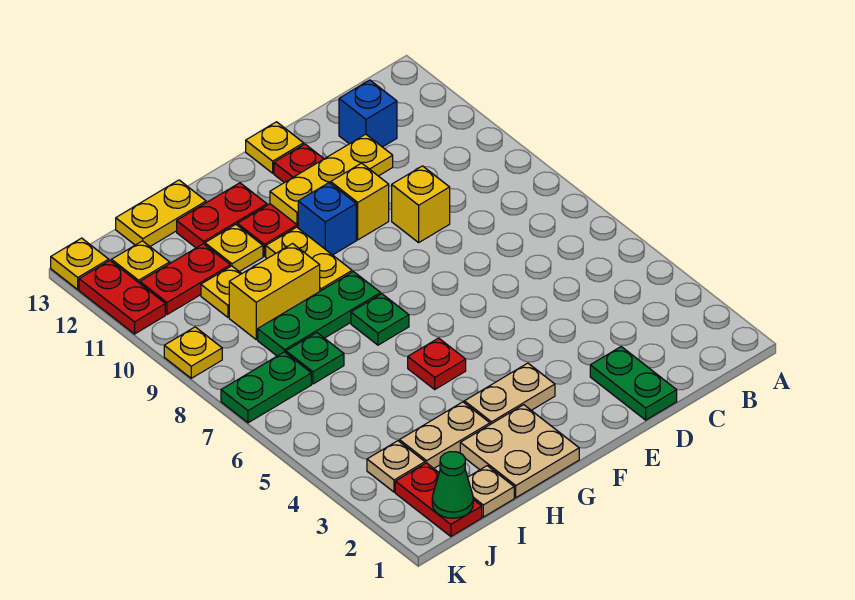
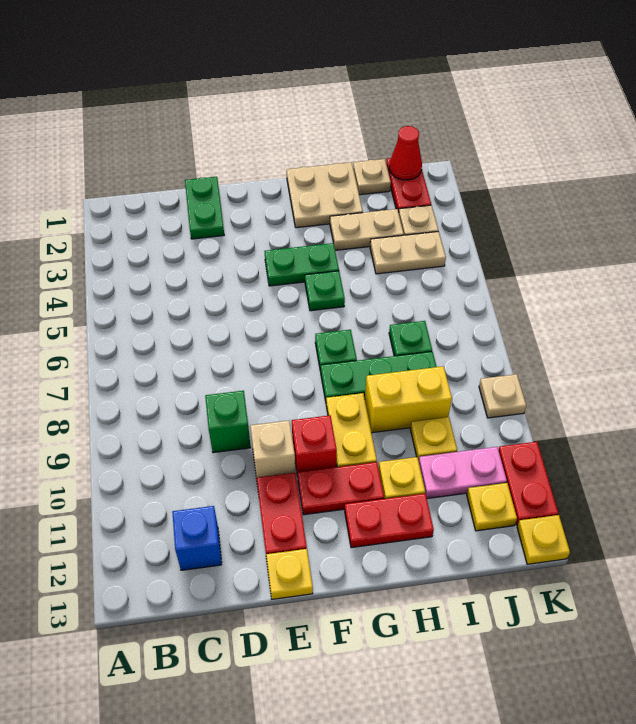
yellow brick D9 level 1 -> green brick D9 level 1
yellow plate D11:F11 level 2 -> none
yellow brick E10 level 1 -> tan brick E10 level 1
tan plate F3:G3 level 1 -> tan plate I4:J4 level 1
blue brick F10 level 1 -> red brick F10 level 1
red plate G5 level 1 -> green plate G5 level 1
yellow plate H13:I13 level 1 -> none
red plate I11:J11 level 1 -> pink plate I11:J11 level 1
green cone J1 level 2 -> red cone J1 level 2
green plate J7:K7 level 1 -> green plate F4:G4 level 1
yellow plate K9 level 1 -> tan plate K9 level 1

